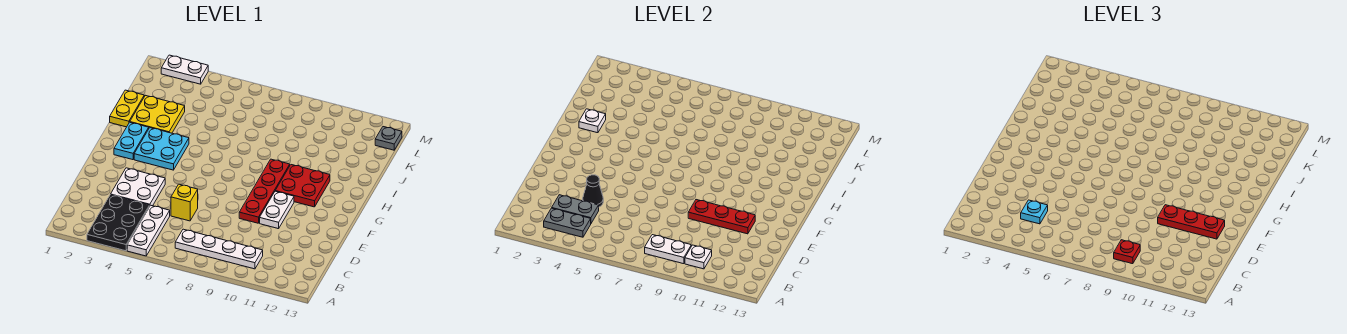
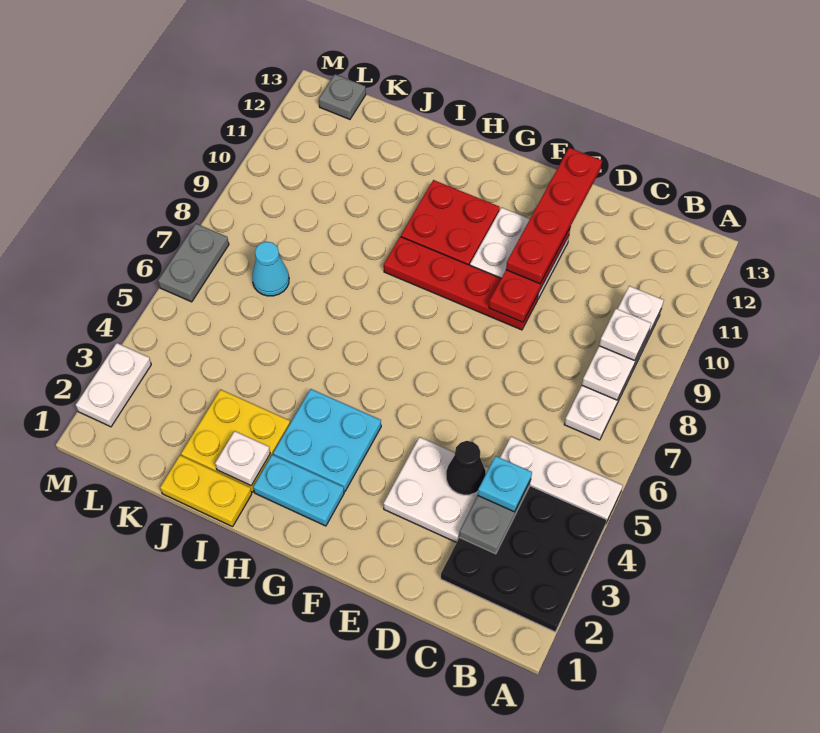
black plate A3:C4 level 1 -> black plate A2:C4 level 1
grey plate B3:B4 level 2 -> grey plate M6:M7 level 1
red plate B9 level 3 -> white plate B9 level 3
yellow brick D6 level 1 -> none
white plate E10:F10 level 1 -> white plate E10:F11 level 1
red plate E10:E12 level 3 -> red plate E10:E13 level 3
none -> cyan cone K7 level 1

